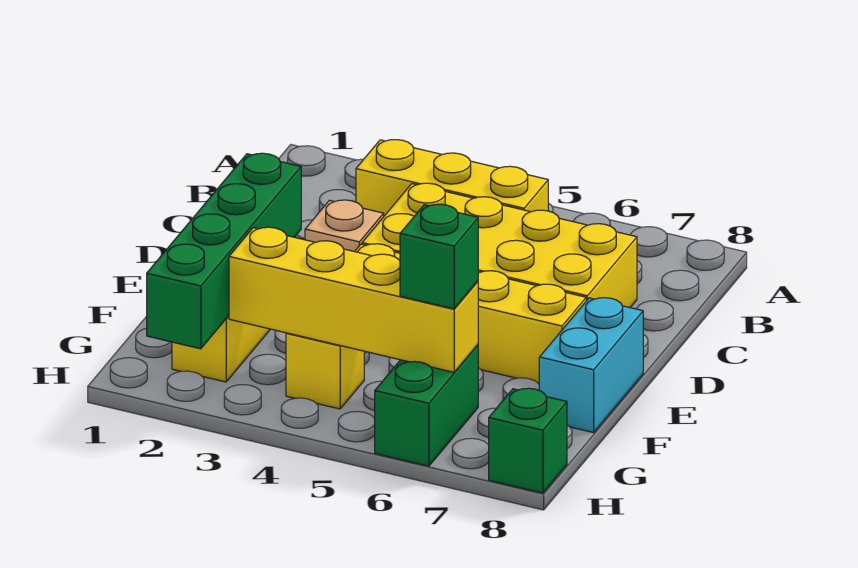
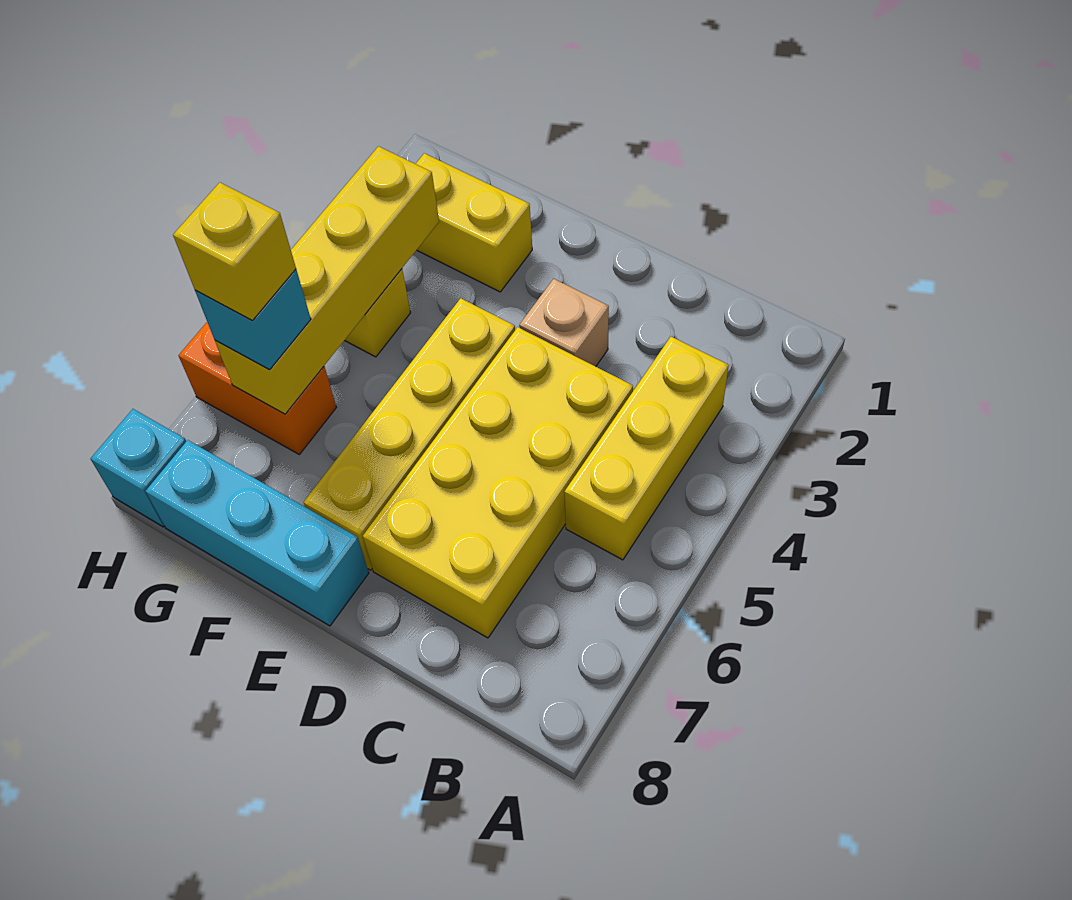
green brick E2:H2 level 2 -> none
cyan brick E8:F8 level 1 -> cyan brick E8:G8 level 1
green brick G6:H6 level 1 -> orange brick G6:H6 level 1
green brick G6 level 3 -> cyan brick G6 level 3
none -> yellow brick G6 level 4
green brick H8 level 1 -> cyan brick H8 level 1

